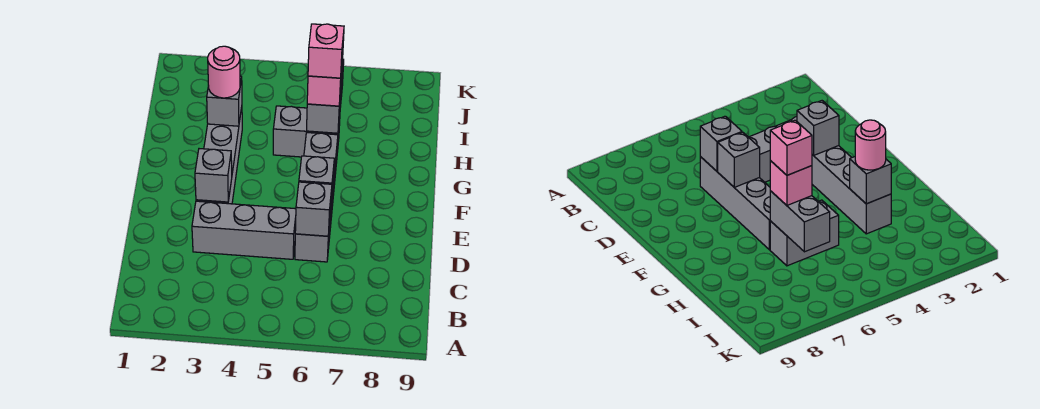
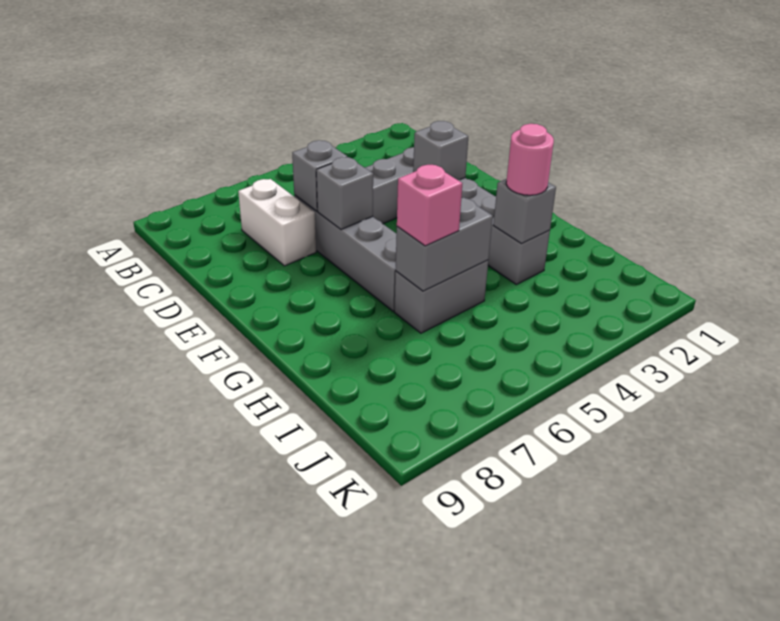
none -> white brick C7:D7 level 1
grey brick H6:I6 level 2 -> grey brick H5:H6 level 2
pink brick H6 level 4 -> none

